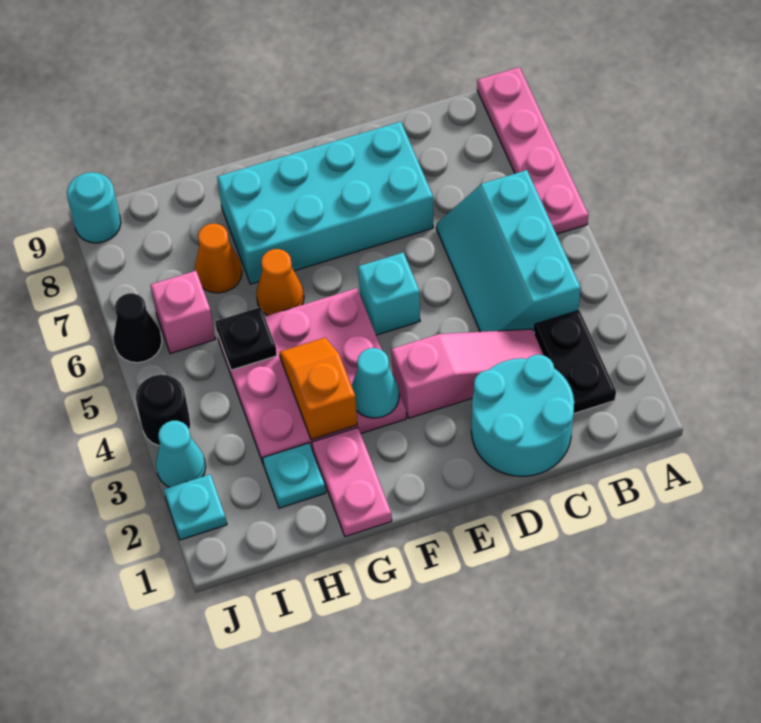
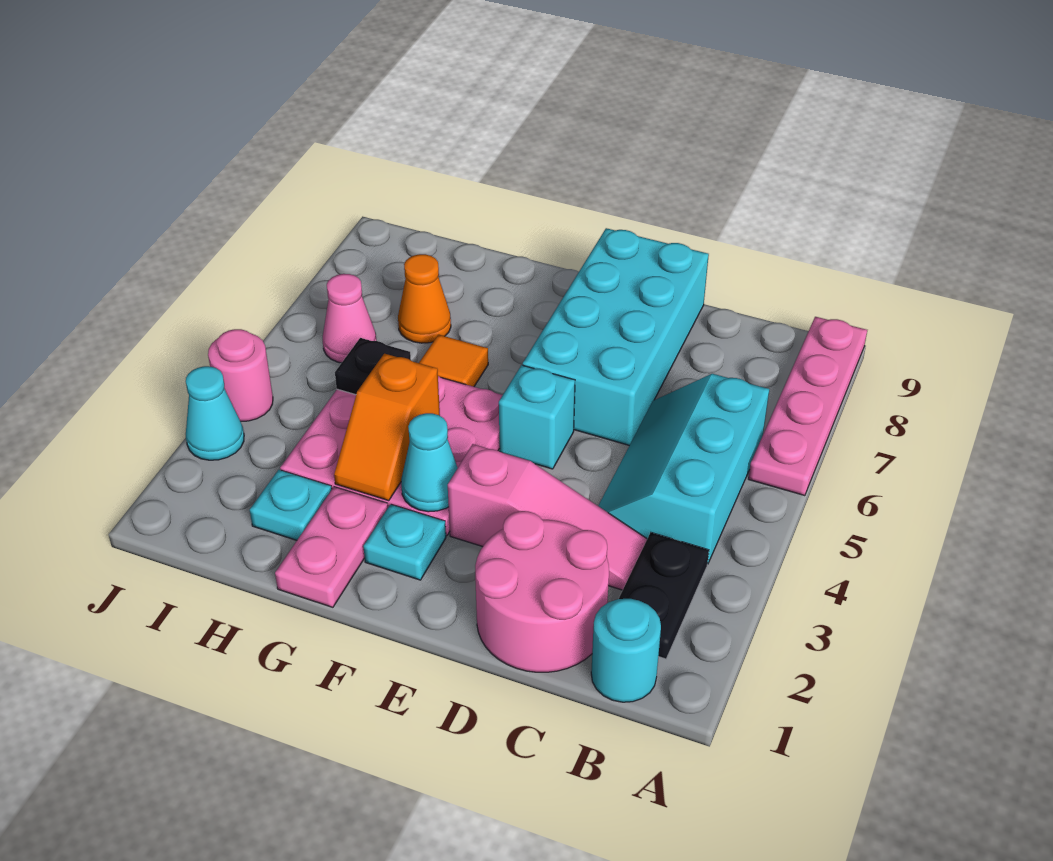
cyan round brick C1:D2 level 1 -> pink round brick C1:D2 level 1
cyan brick D7:G8 level 1 -> cyan brick D6:E9 level 1
orange slope G3:G4 level 2 top 3 -> orange slope G3:G4 level 2 top 4
orange cone G6 level 1 -> orange tile G6 level 1
pink brick I6 level 1 -> pink cone I6 level 1
cyan plate J2 level 1 -> cyan plate F2 level 1
black round brick J4 level 1 -> pink round brick J4 level 1
black cone J6 level 1 -> none
cyan round brick J9 level 1 -> cyan round brick B1 level 1

